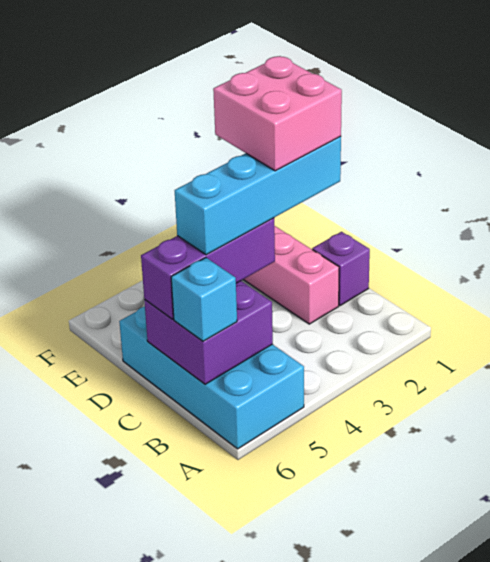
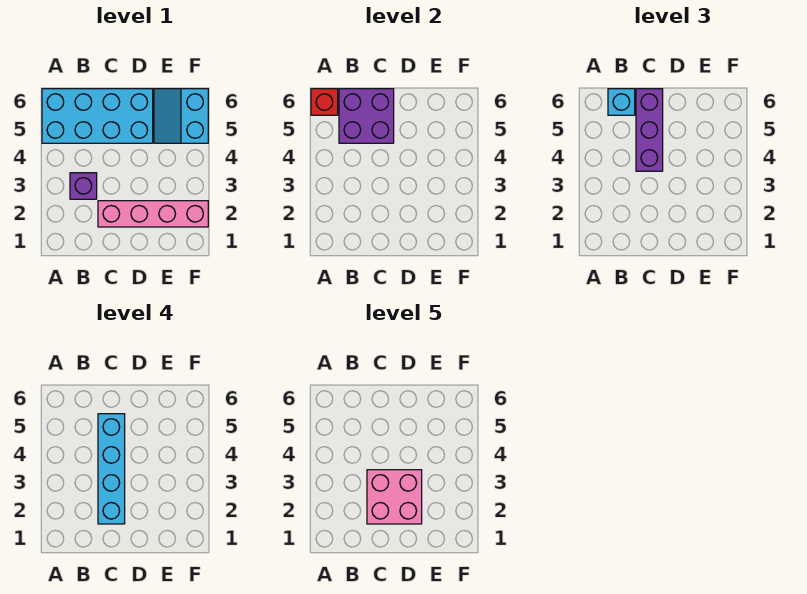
none -> red brick A6 level 2
purple brick C1 level 1 -> purple brick B3 level 1
none -> cyan slope E5:F6 level 1 top F

